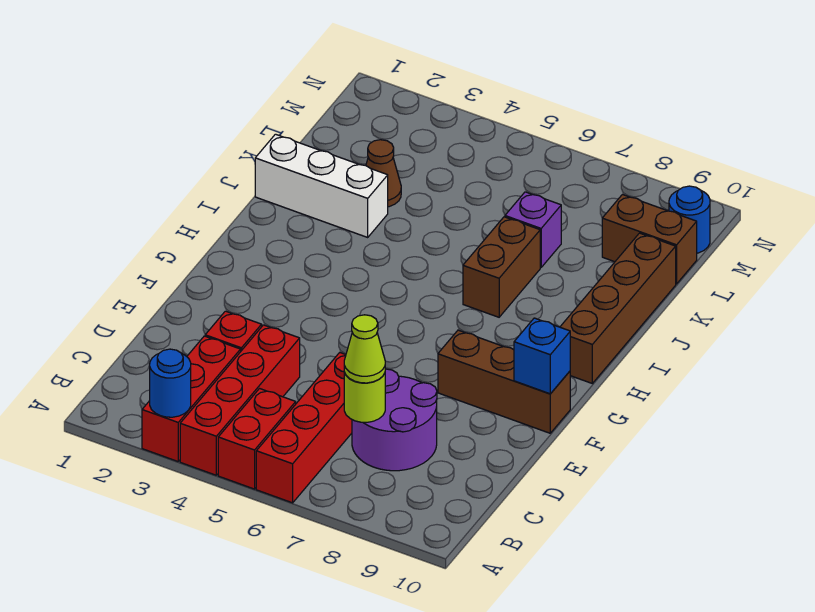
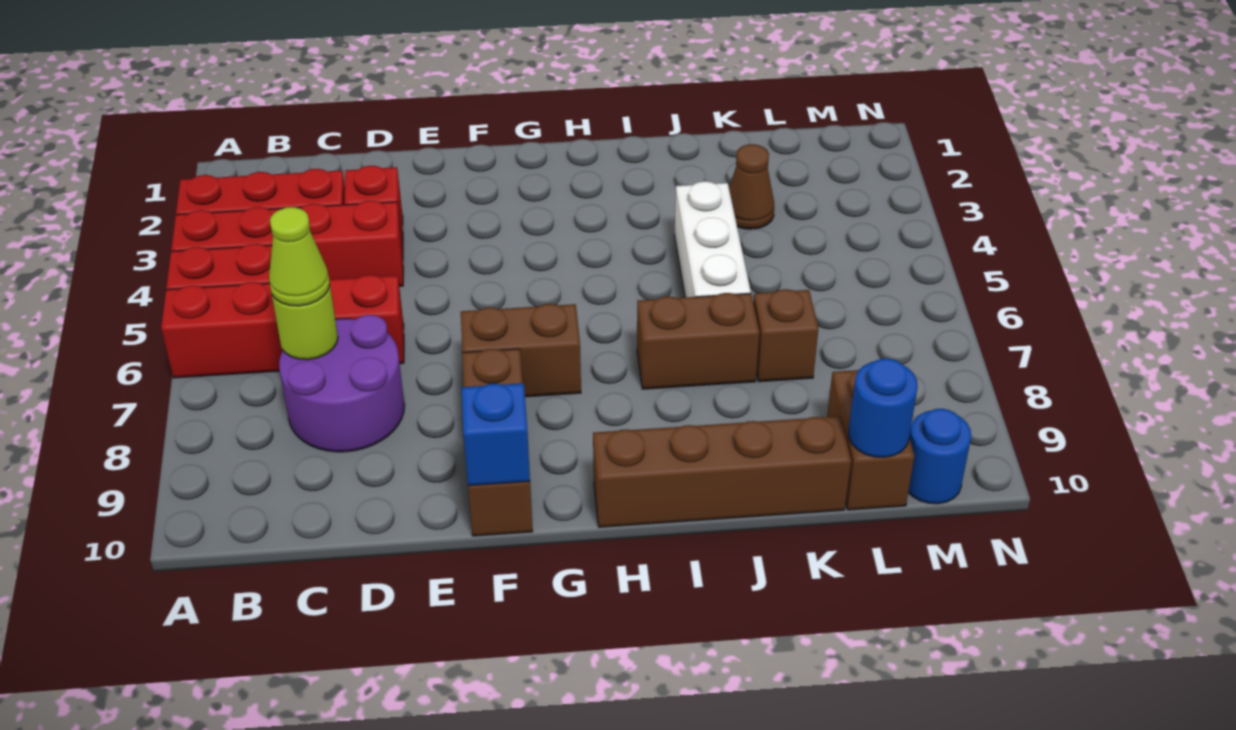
blue round brick A3 level 2 -> blue round brick L10 level 2
none -> brown brick F7:G7 level 1
white brick J1:J3 level 1 -> white brick J4:J6 level 1
purple brick K7 level 1 -> brown brick K7 level 1

